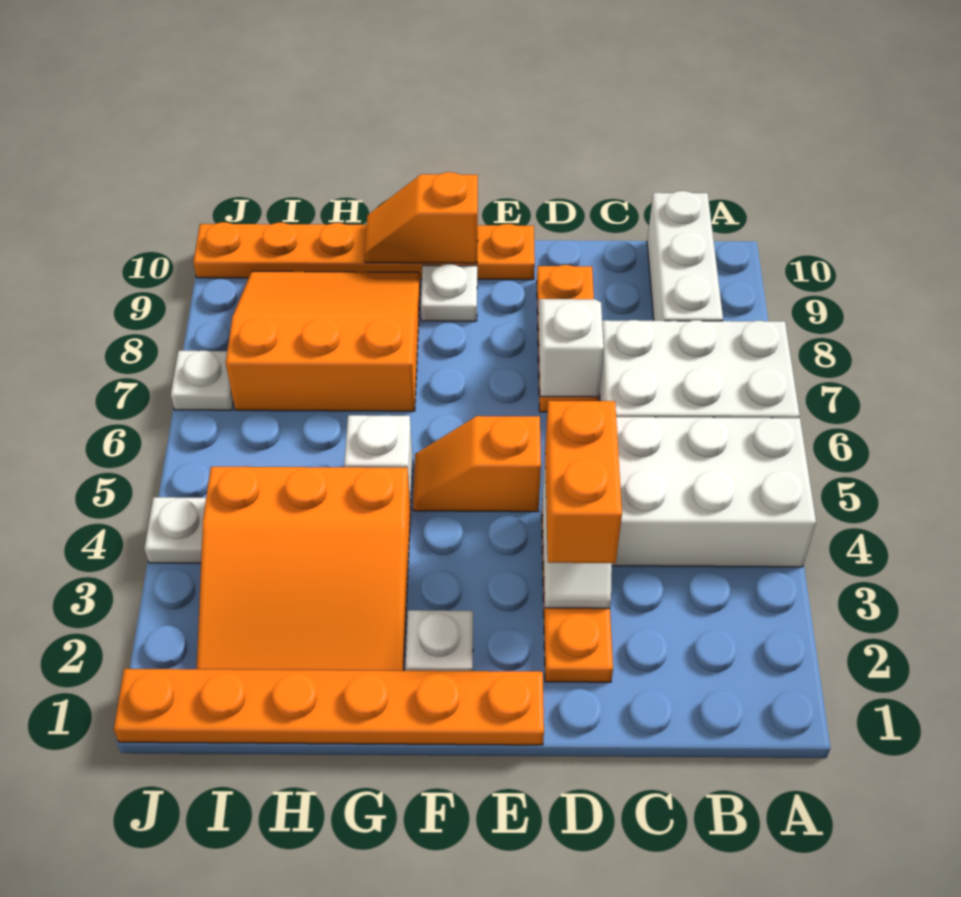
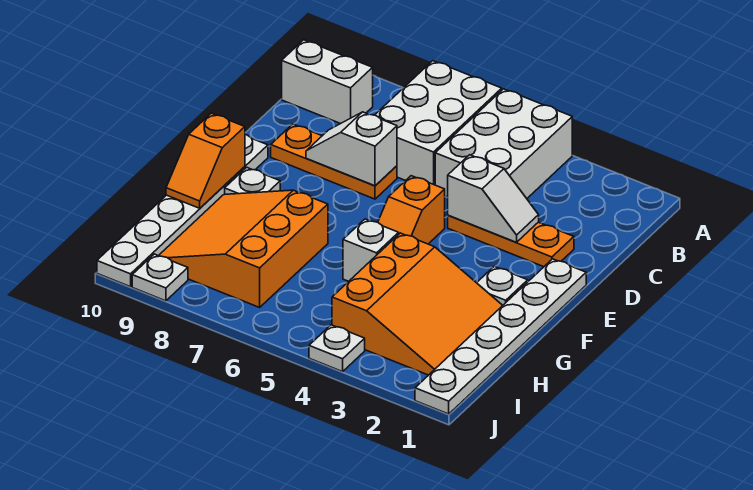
white brick B8:B10 level 1 -> white brick B9:B10 level 1
orange brick D3:D4 level 3 -> none
orange plate E1:J1 level 1 -> white plate E1:J1 level 1
orange plate E10:J10 level 1 -> white plate E10:J10 level 1
white plate J7 level 1 -> white plate J9 level 1

